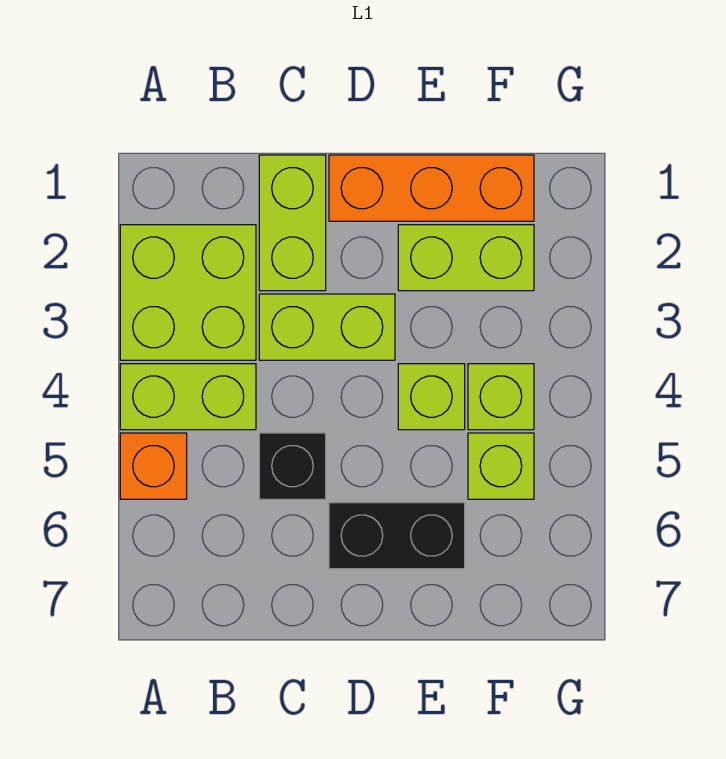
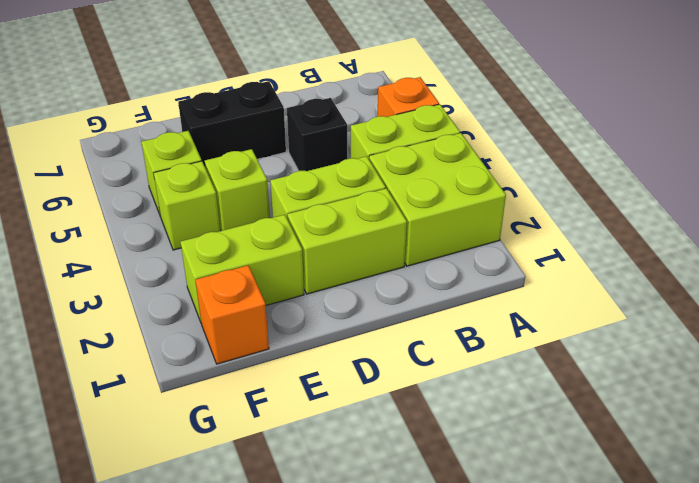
lime brick C1:C2 level 1 -> lime brick C2:D2 level 1
orange brick D1:F1 level 1 -> orange brick F1 level 1

